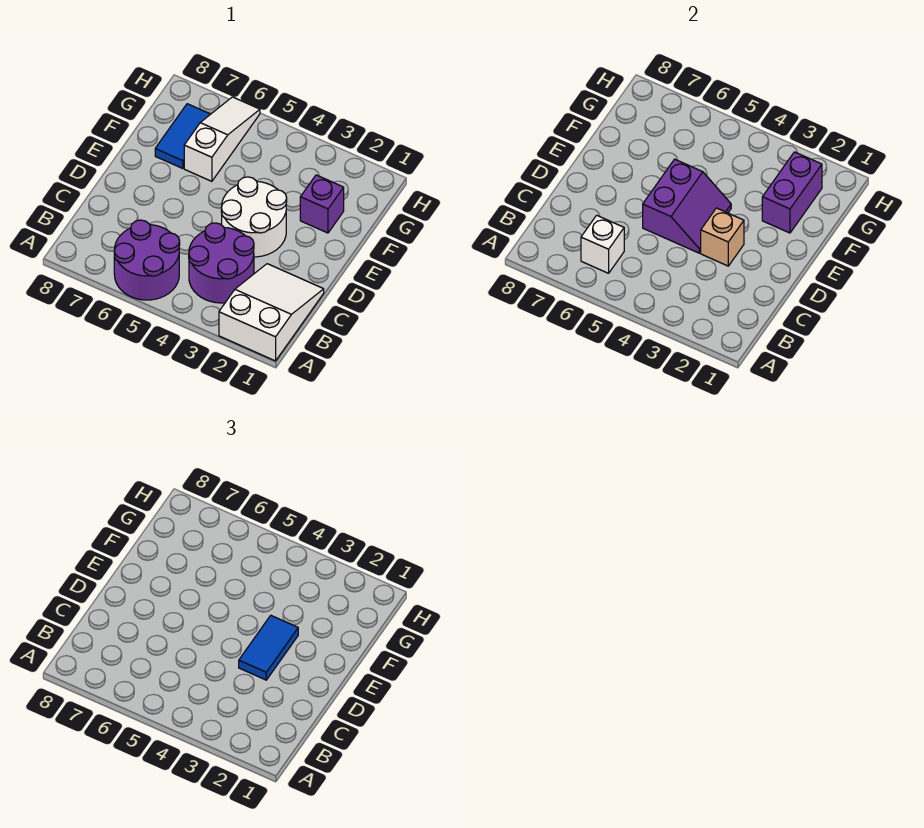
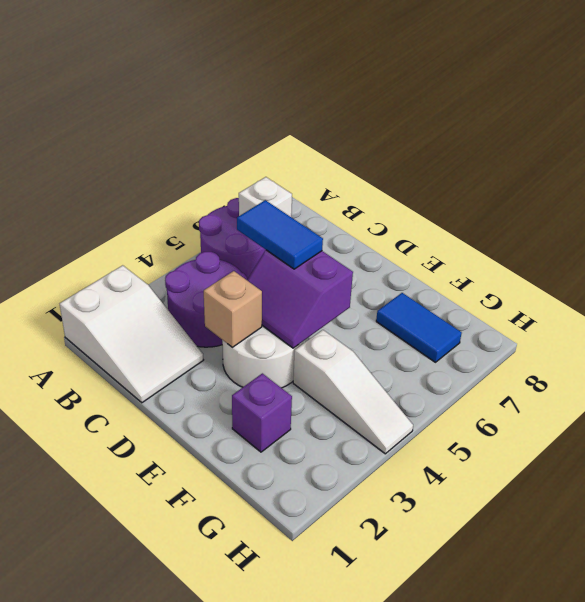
blue tile D3:E3 level 3 -> blue tile C5:D5 level 3
purple brick F2:G2 level 2 -> none
white slope F6:H6 level 1 top F -> white slope F4:H4 level 1 top F

